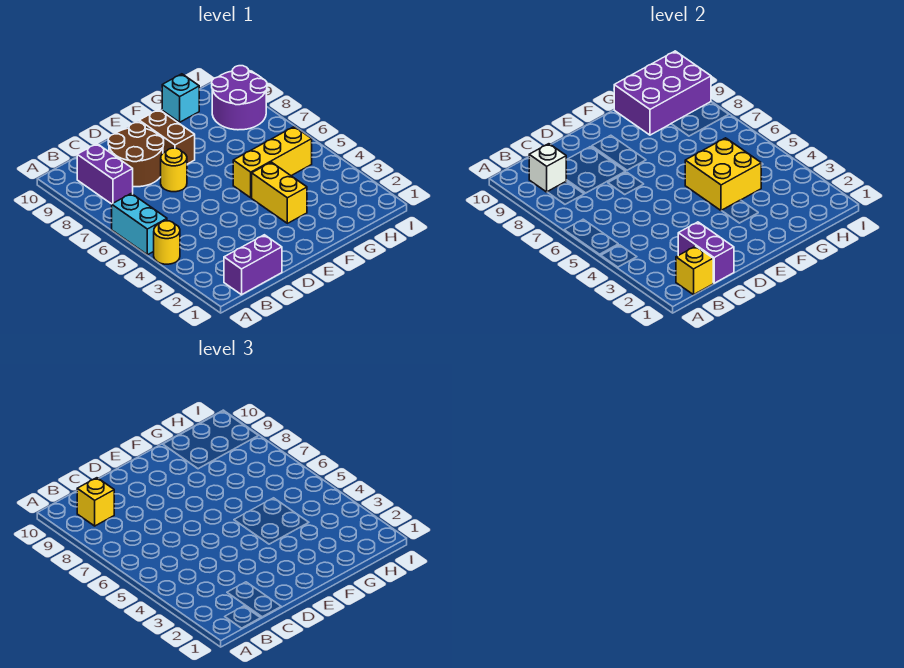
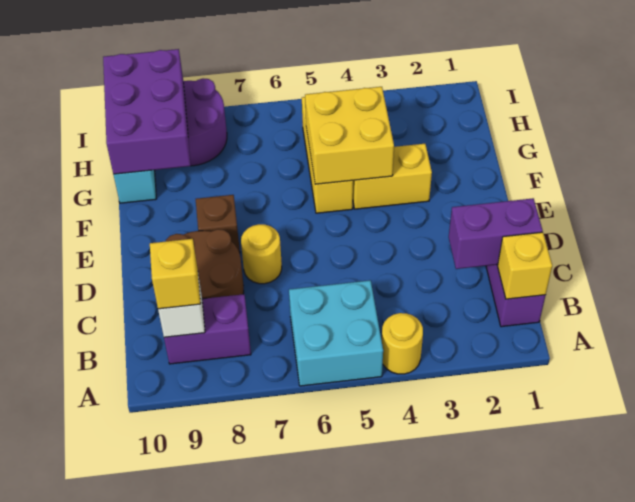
cyan brick A5:A6 level 1 -> cyan brick A5:B6 level 1
brown brick E8:E9 level 1 -> brown brick E8 level 1

